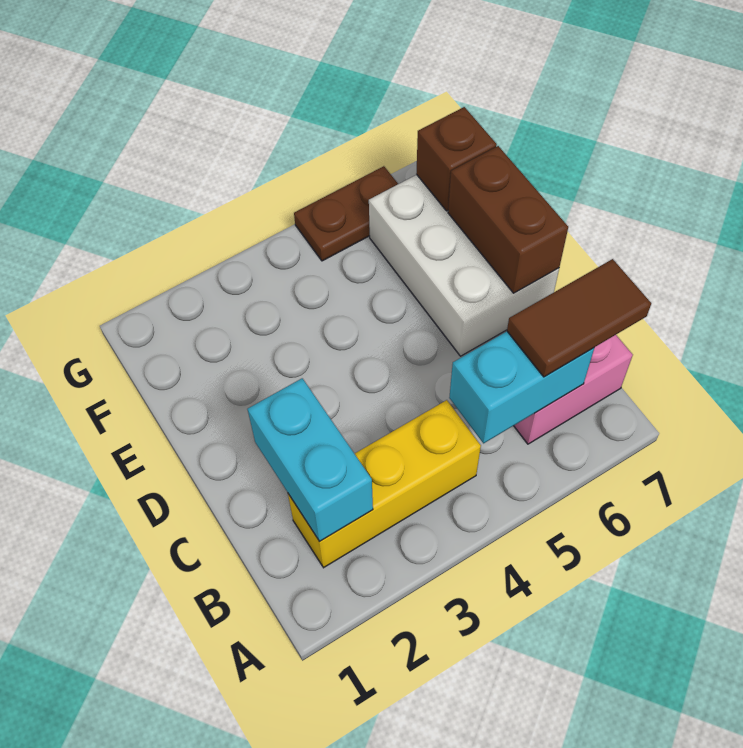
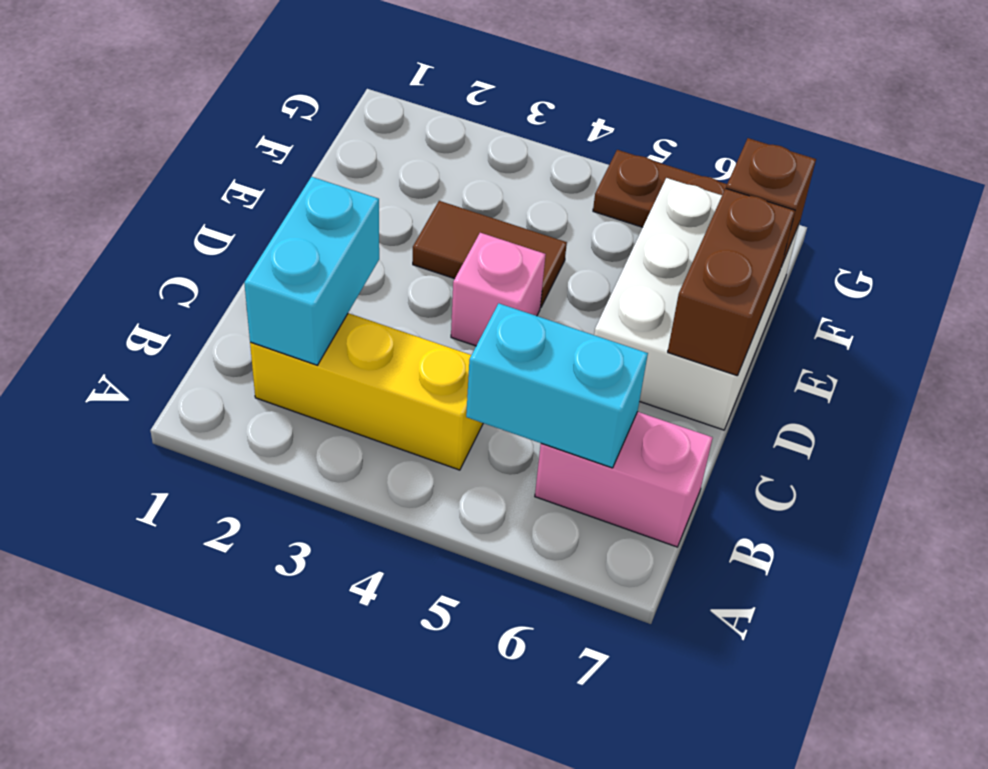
brown tile B6:B7 level 3 -> brown tile E3:E4 level 1
none -> pink brick D4 level 1

